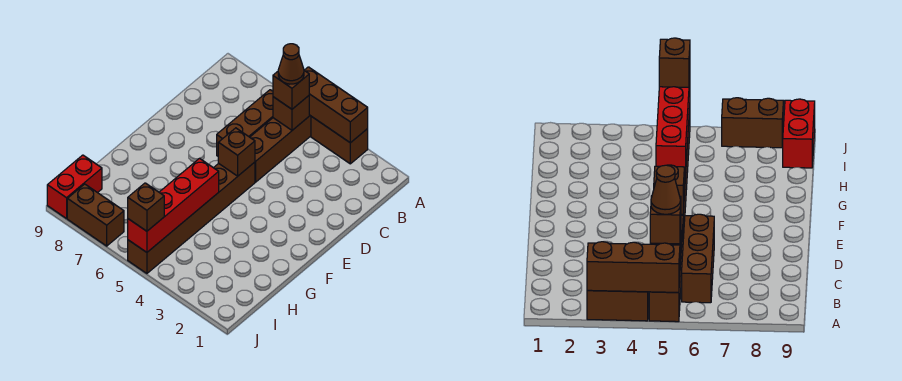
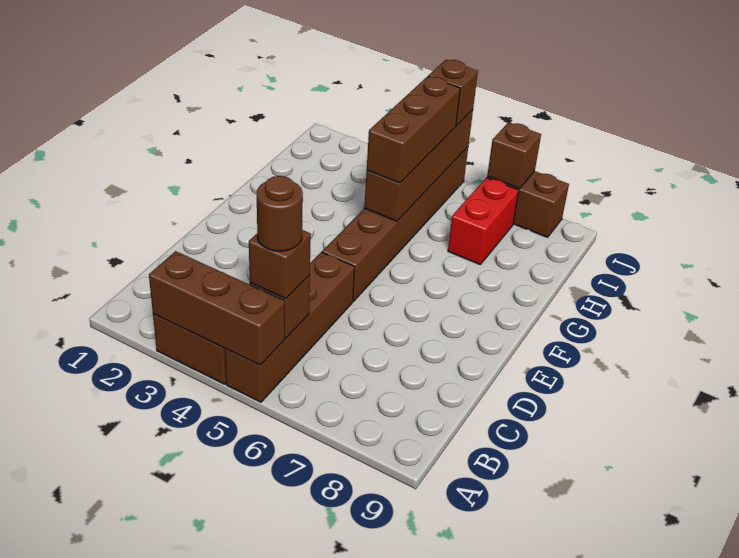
brown cone B5 level 4 -> brown round brick B5 level 4
brown brick B6:D6 level 1 -> brown brick G5:I5 level 3
brown brick E5 level 2 -> brown brick J7 level 2
red brick G5:J5 level 2 -> brown brick G5:J5 level 2
red brick I9:J9 level 1 -> red brick H7:I7 level 1

